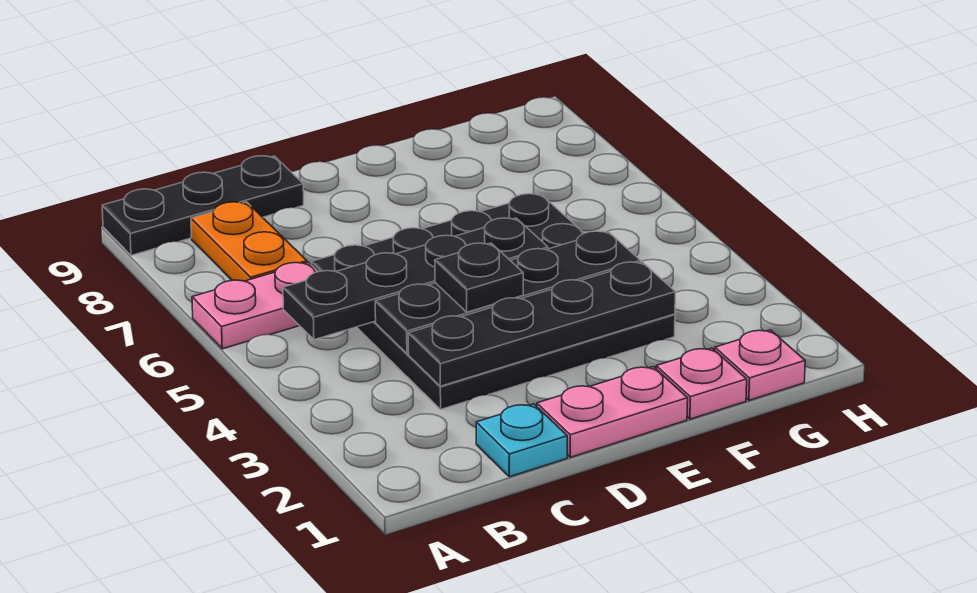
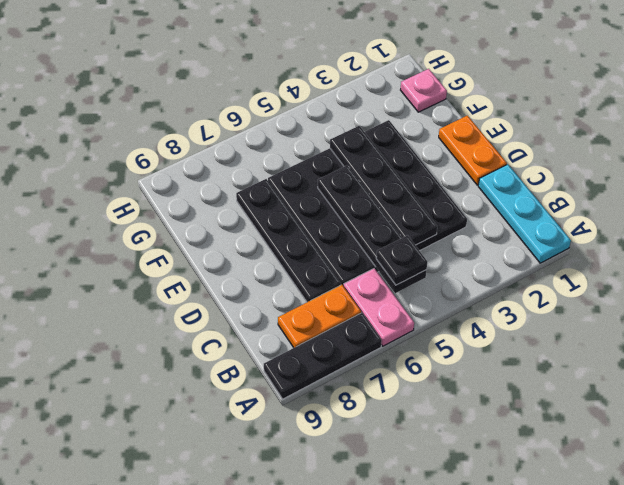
black plate A9:C9 level 1 -> black plate A7:A9 level 1
cyan plate C1 level 1 -> cyan plate A1:C1 level 1
black plate C3:F3 level 2 -> black plate C7:F7 level 1
pink plate D1:E1 level 1 -> orange plate D1:E1 level 1
black plate D4 level 3 -> black plate B5 level 3
pink plate F1 level 1 -> none

